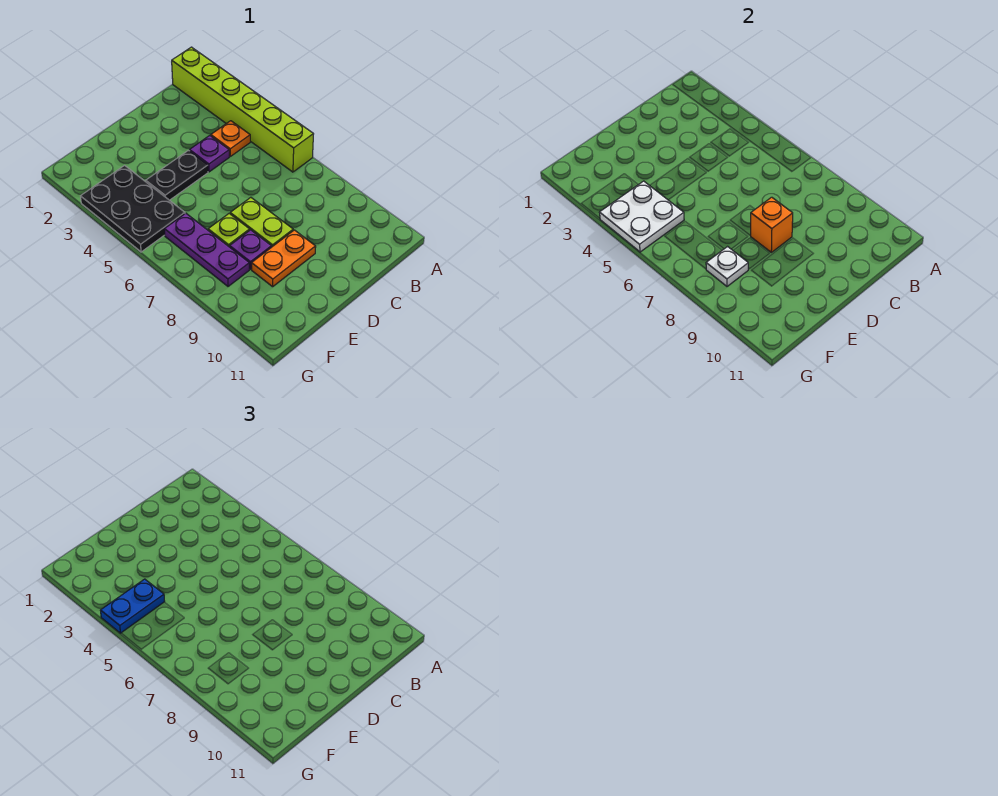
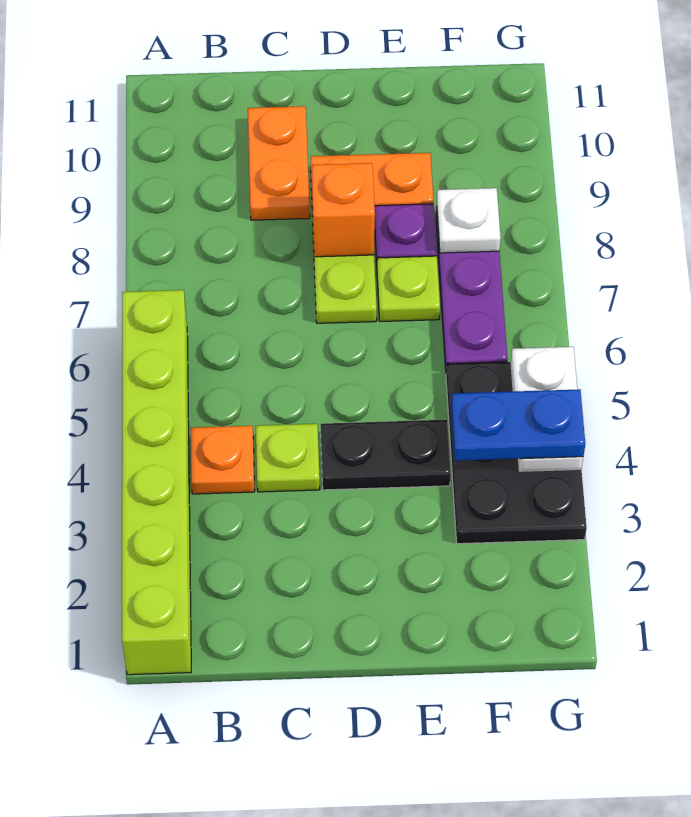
purple plate C4 level 1 -> lime plate C4 level 1
none -> orange plate C9:C10 level 1
white plate F4:G5 level 2 -> white plate G4:G5 level 2

